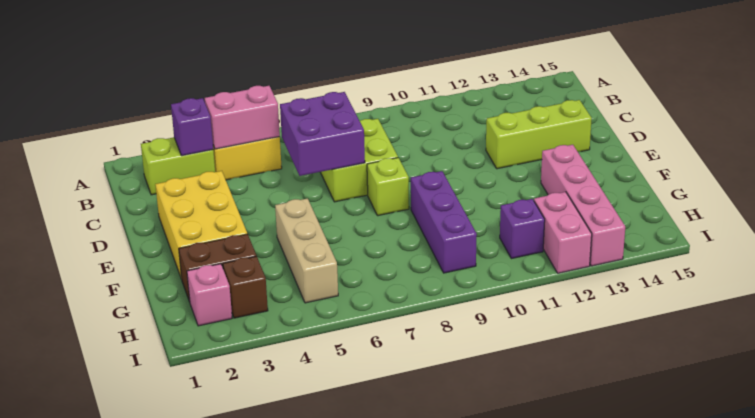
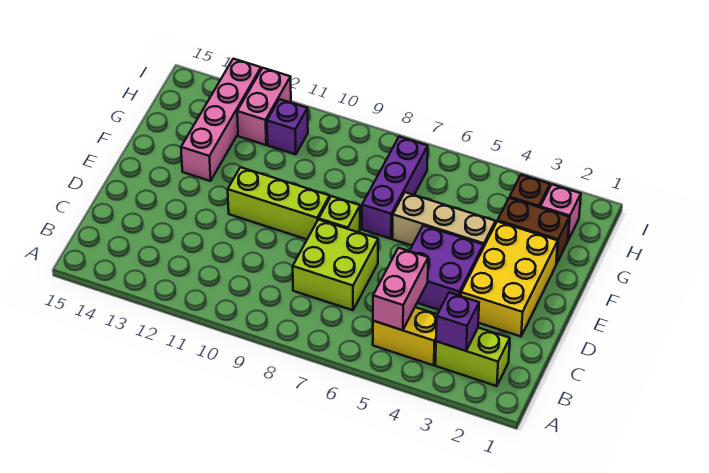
pink brick B4:B5 level 2 -> pink brick B5:C5 level 2
purple brick C6:D7 level 2 -> purple brick D4:E5 level 1
lime brick D12:D14 level 1 -> lime brick E9:E11 level 1
tan brick F5:H5 level 1 -> tan brick F4:F6 level 1
purple brick F9:H9 level 1 -> purple brick F7:H7 level 1

